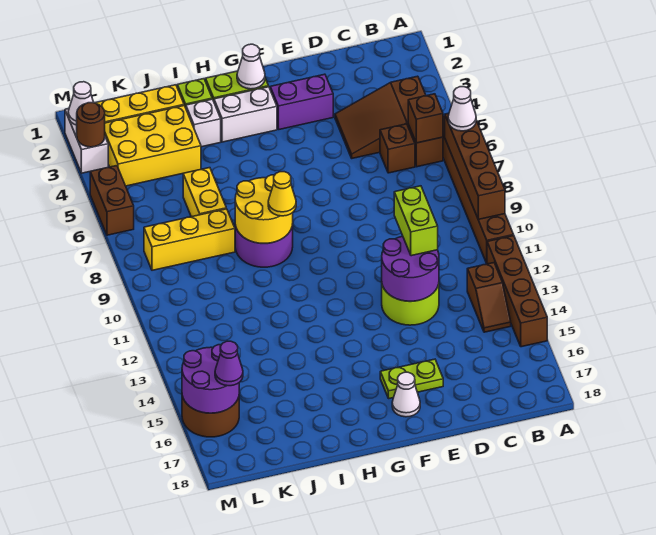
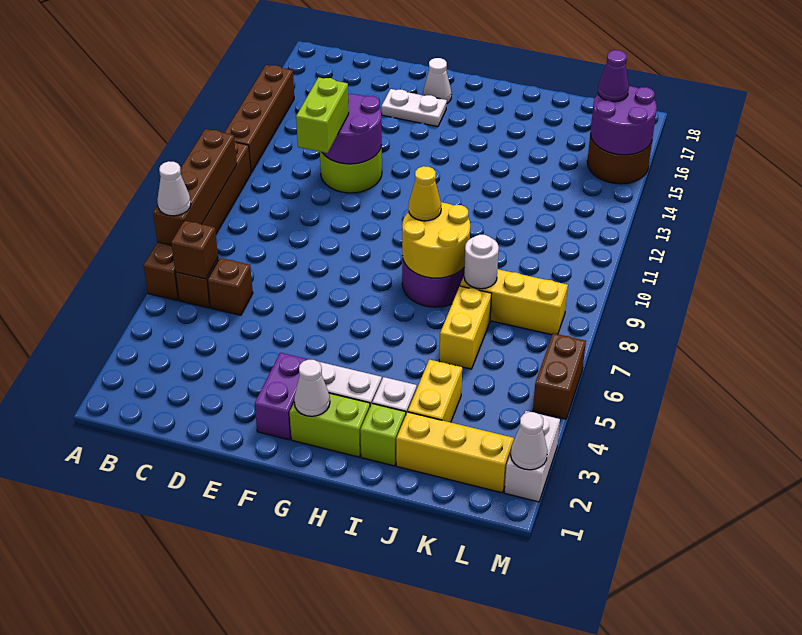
brown slope B4:D5 level 1 top B -> none
brown slope B13:B14 level 1 top 13 -> none
purple brick E3:F3 level 1 -> purple brick F2:F3 level 1
lime plate E16:F16 level 1 -> white plate E16:F16 level 1
yellow brick J3:L4 level 1 -> yellow brick J3:J4 level 1
none -> white round brick J8 level 2
brown round brick M3 level 2 -> none

